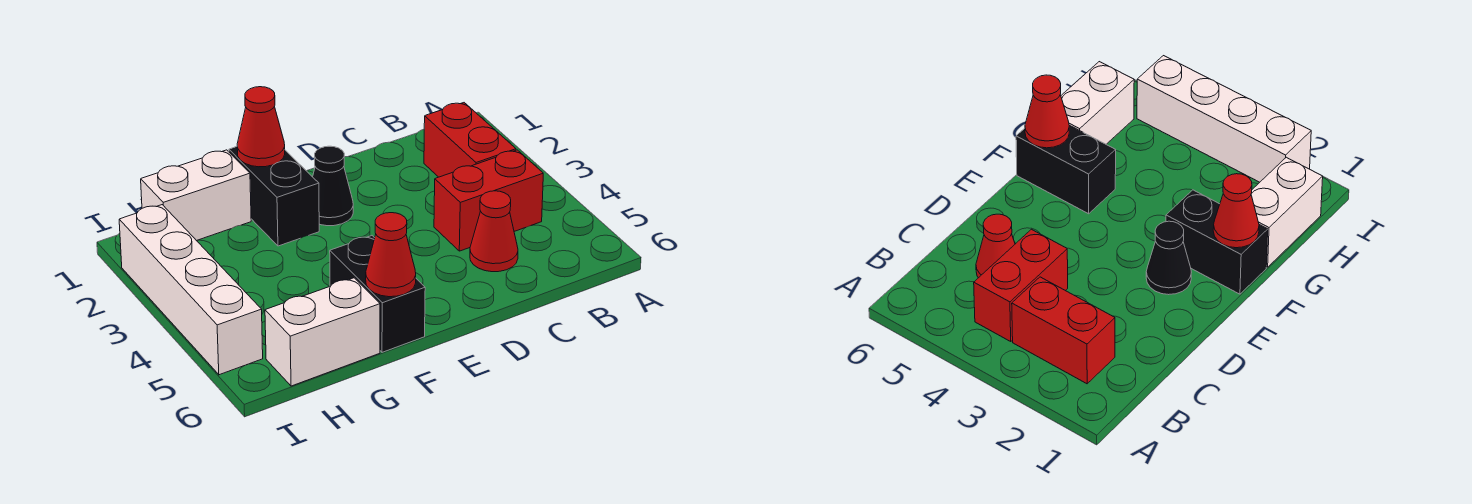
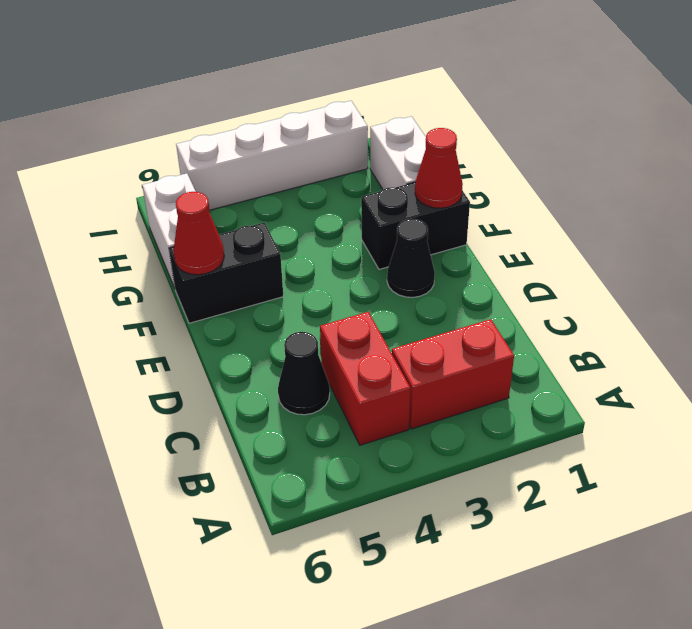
red cone C5 level 1 -> black cone C5 level 1

